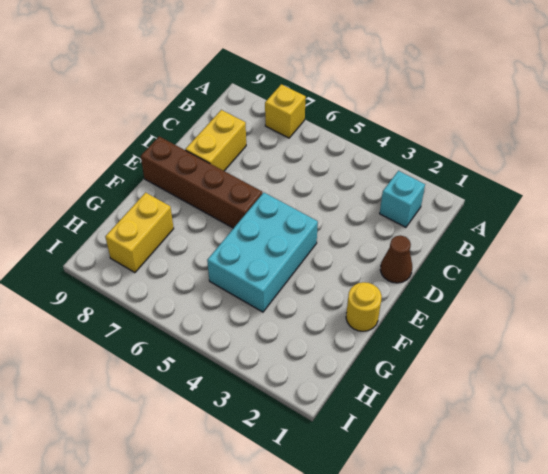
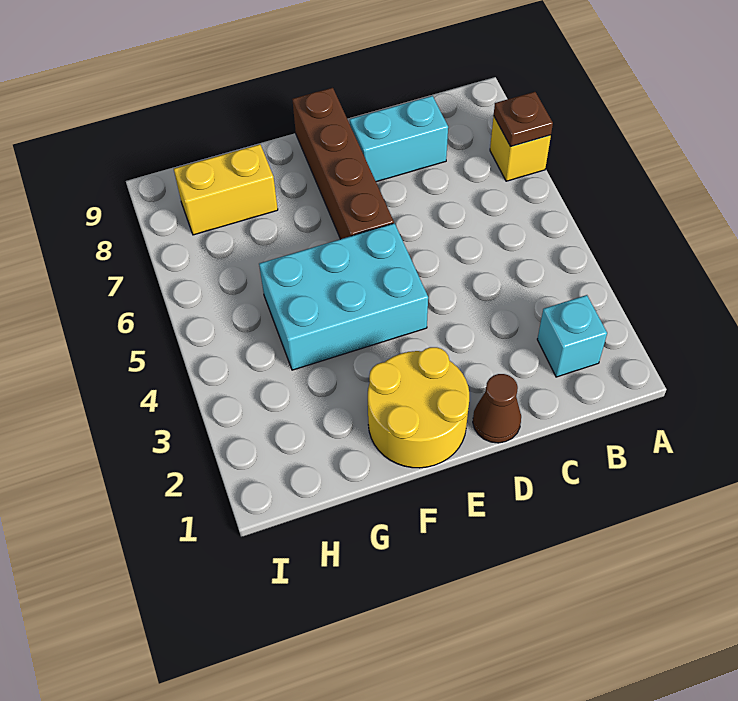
none -> brown plate A7 level 2
yellow brick C8:D8 level 1 -> cyan brick C8:D8 level 1
yellow round brick F1 level 1 -> yellow round brick E1:F2 level 1

